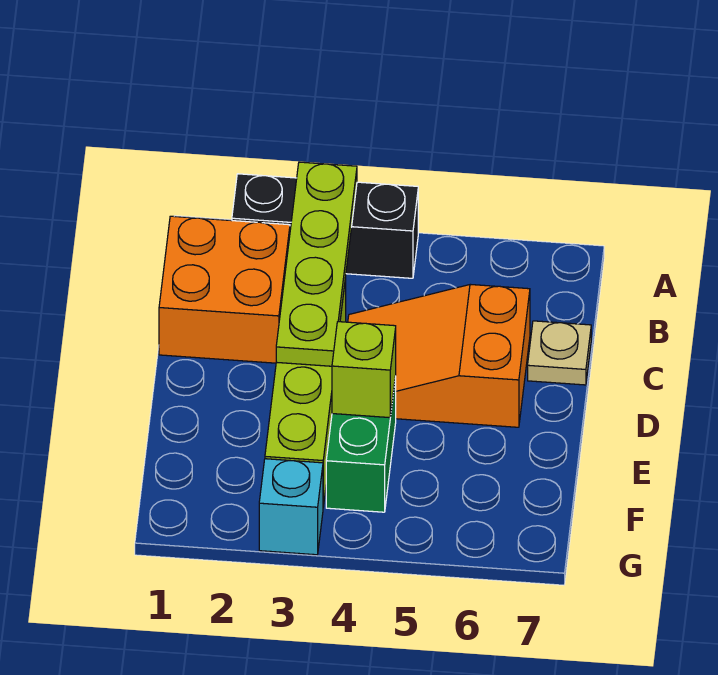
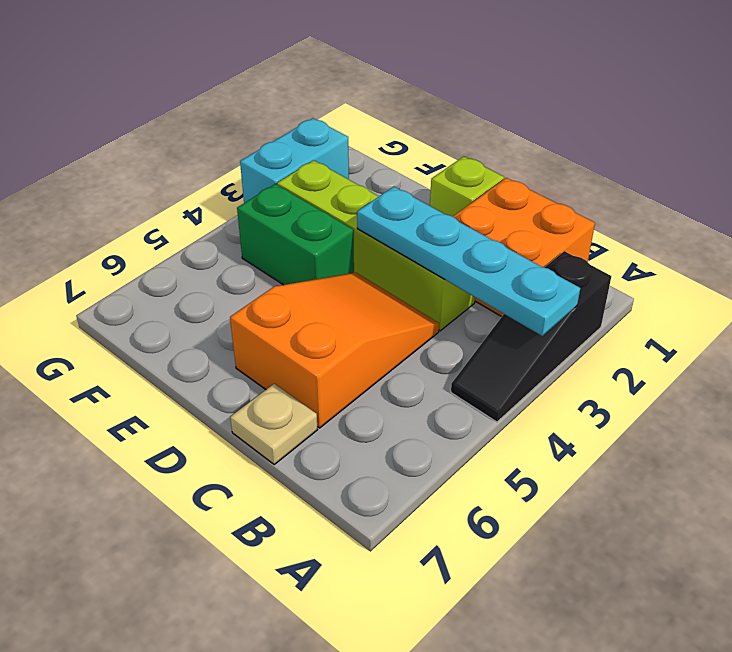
black brick A2:A4 level 1 -> black slope A2:A4 level 1 top 2
lime plate A3:D3 level 2 -> cyan plate A3:D3 level 2
lime brick E4 level 2 -> lime brick D1 level 1
cyan brick G3 level 1 -> cyan brick G2:G3 level 1

